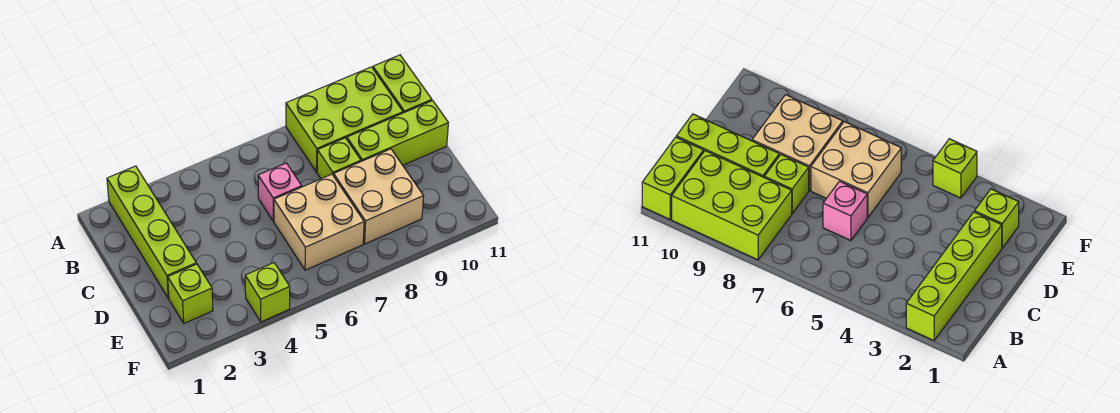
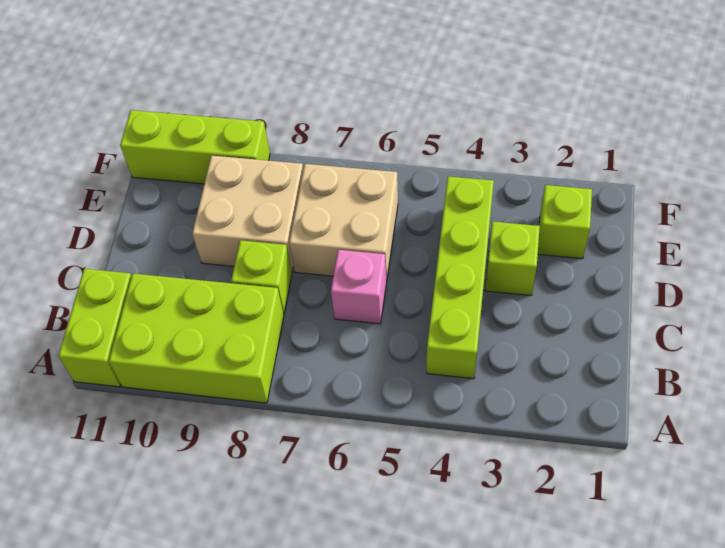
lime brick A2:D2 level 1 -> lime brick B4:E4 level 1
lime brick C9:C11 level 1 -> lime brick F9:F11 level 1
lime brick F4 level 1 -> lime brick D3 level 1

